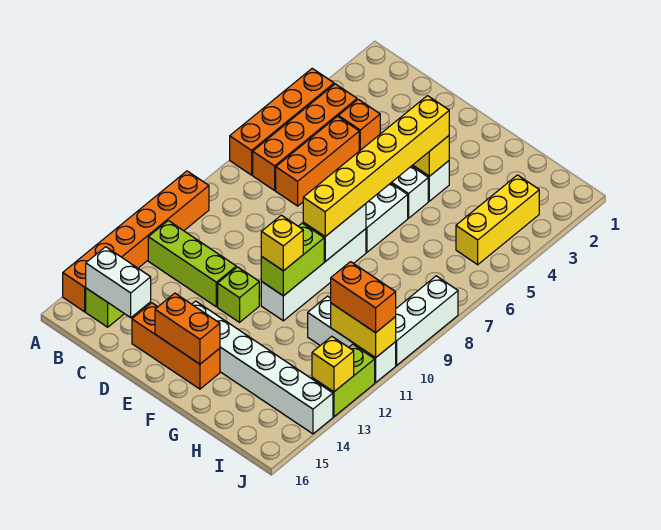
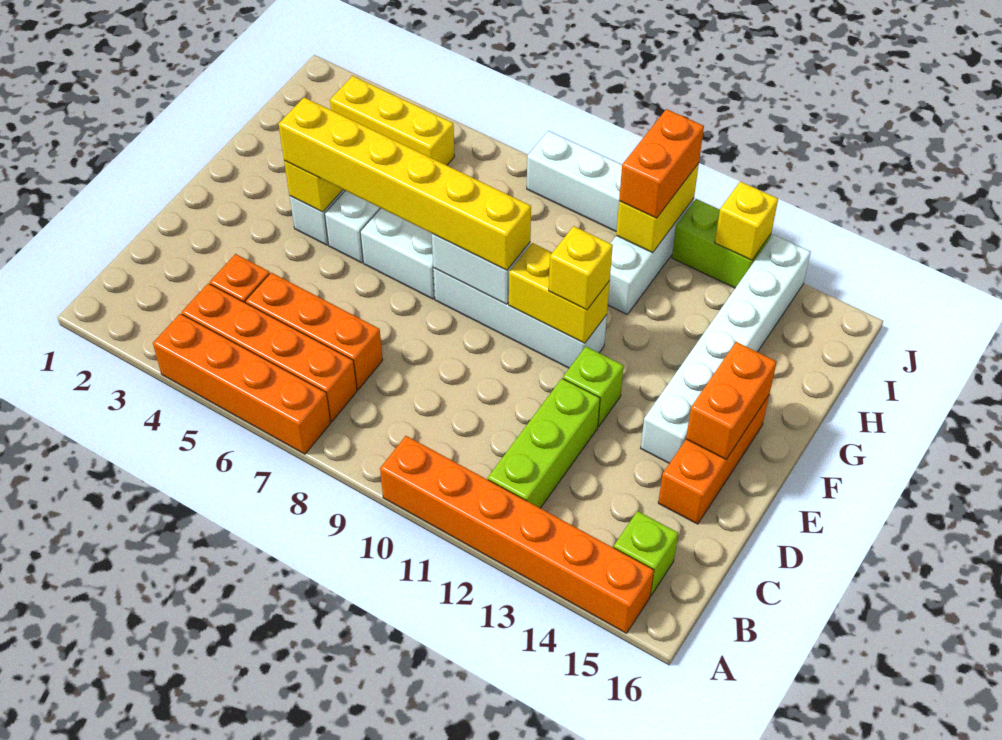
white brick B15:C15 level 2 -> none
lime brick F10:F11 level 2 -> yellow brick F10:F11 level 2

